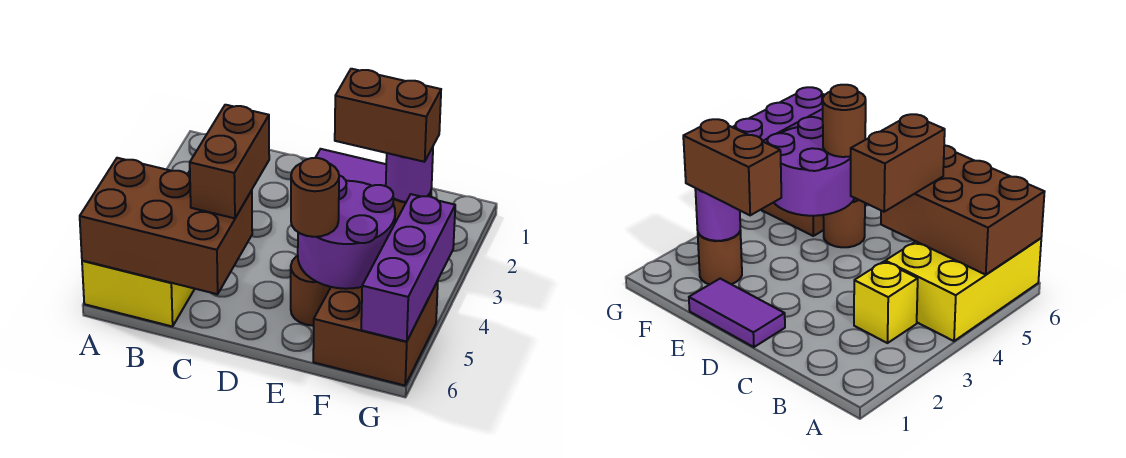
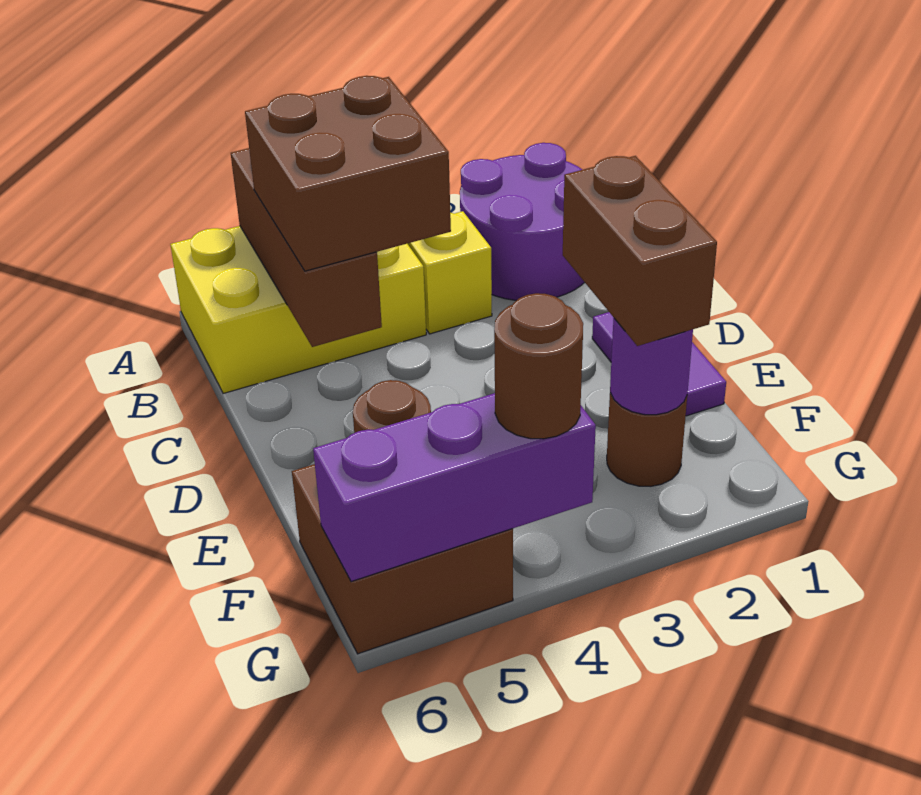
brown brick A5:C6 level 2 -> brown brick A5:C5 level 2
brown brick C4:C5 level 3 -> brown brick B4:C5 level 3
purple round brick E4:F5 level 2 -> purple round brick A1:B2 level 1
brown round brick E5 level 3 -> brown round brick G4 level 3

